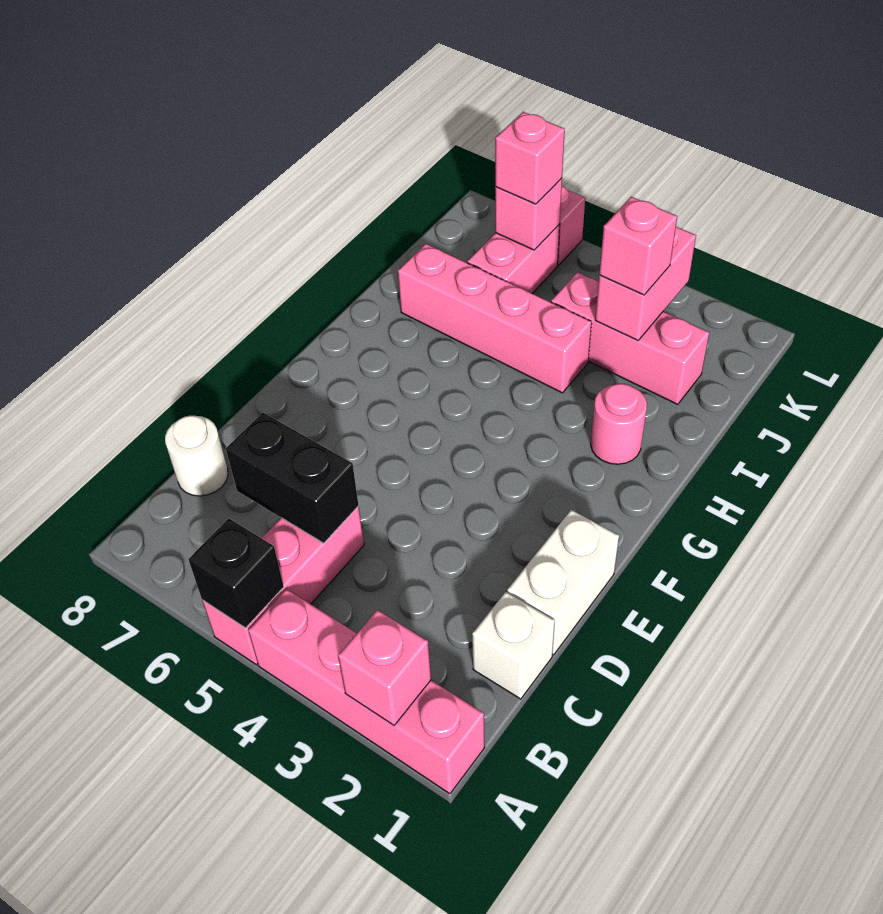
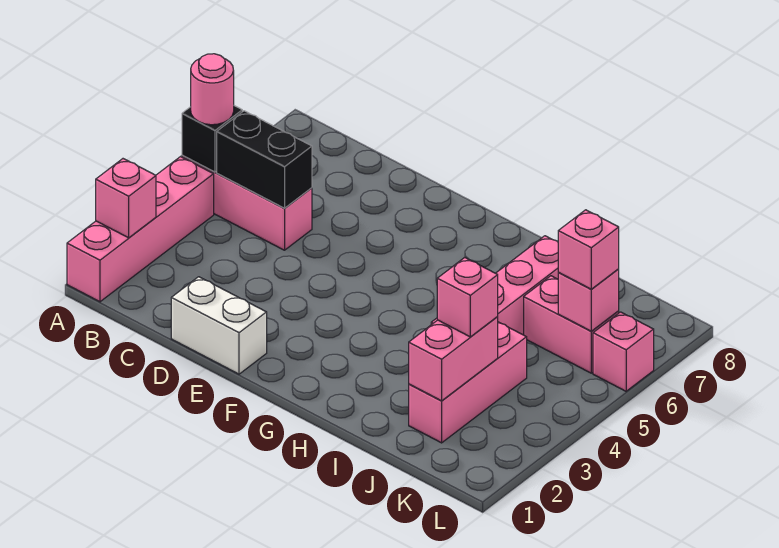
white brick C1 level 1 -> none
black brick C5:C6 level 2 -> black brick B5:C5 level 2
white round brick C8 level 1 -> none
pink round brick H2 level 1 -> pink round brick A5 level 3
pink brick J3:K3 level 2 -> pink brick J2:J3 level 2

